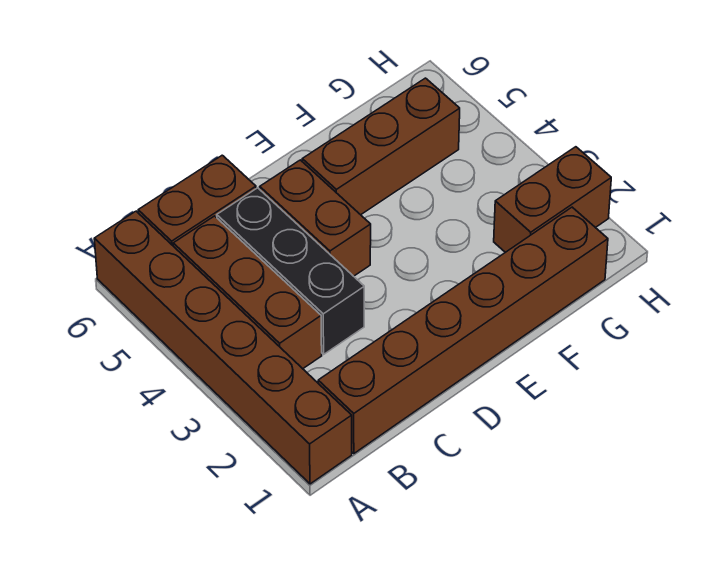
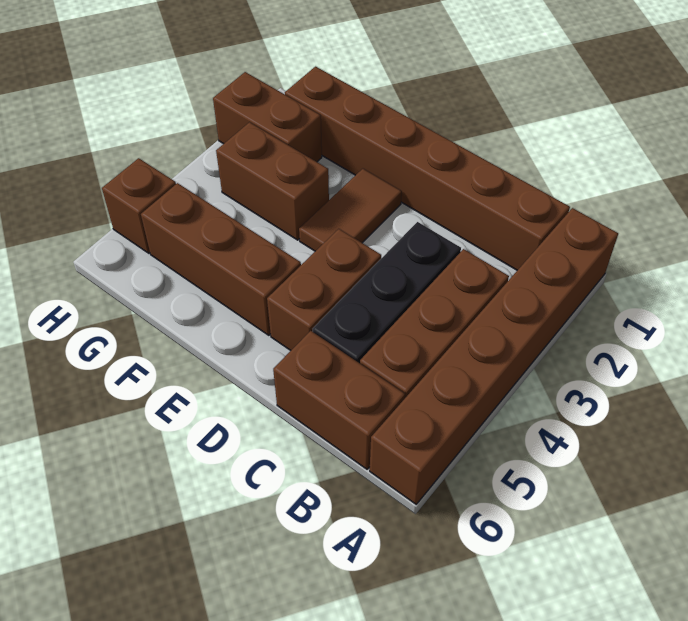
none -> brown tile E2:E3 level 1
none -> brown brick F3:G3 level 1
none -> brown brick H5 level 1

